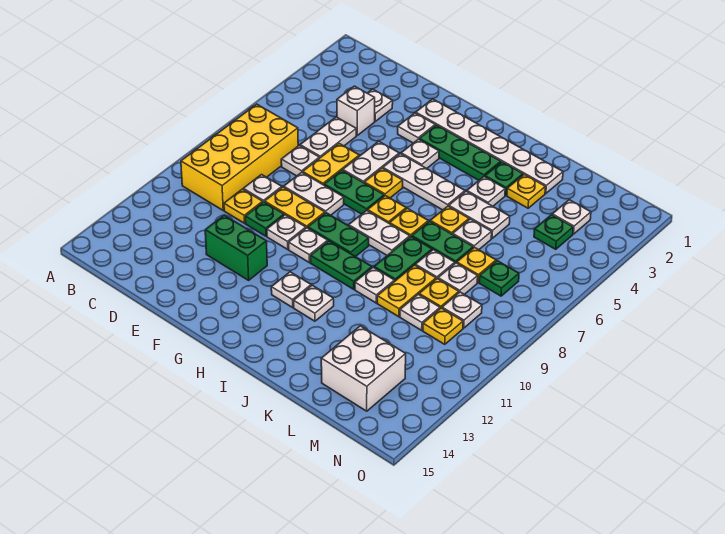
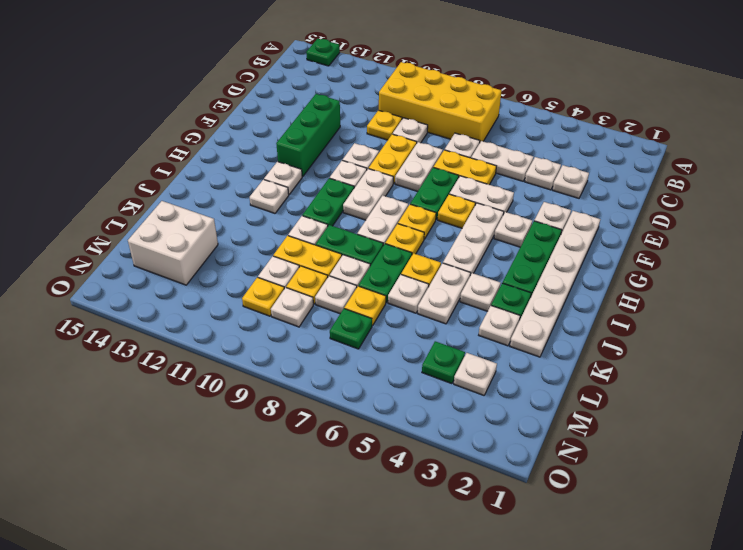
white brick D4 level 1 -> white plate D4 level 1
green plate E10 level 1 -> green plate A14 level 1
green brick E12:F12 level 1 -> green brick E12:G12 level 1
green plate G9:H9 level 1 -> white plate G9:H9 level 1
yellow plate K3 level 1 -> white plate K3 level 1

